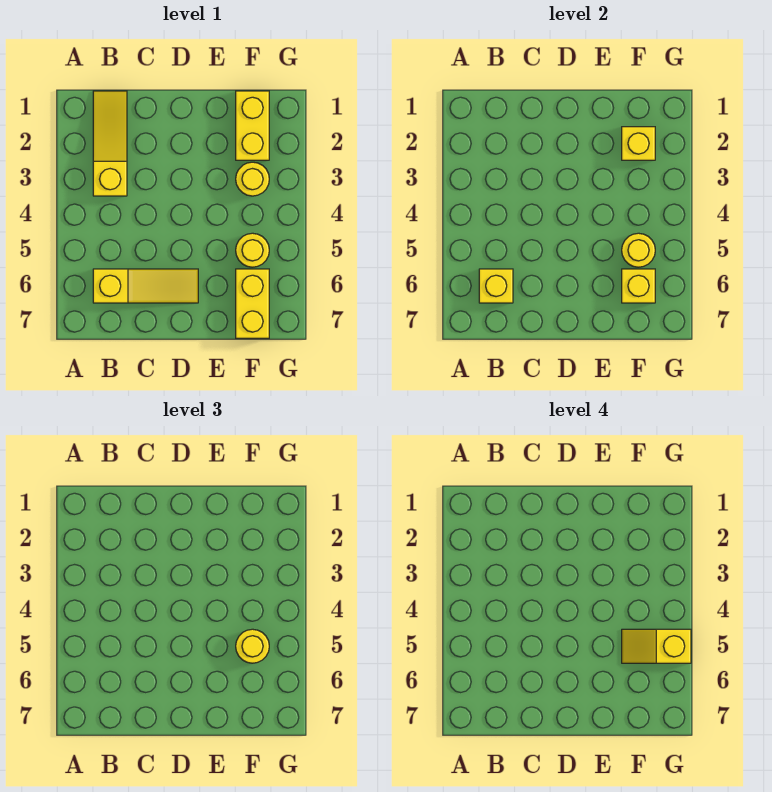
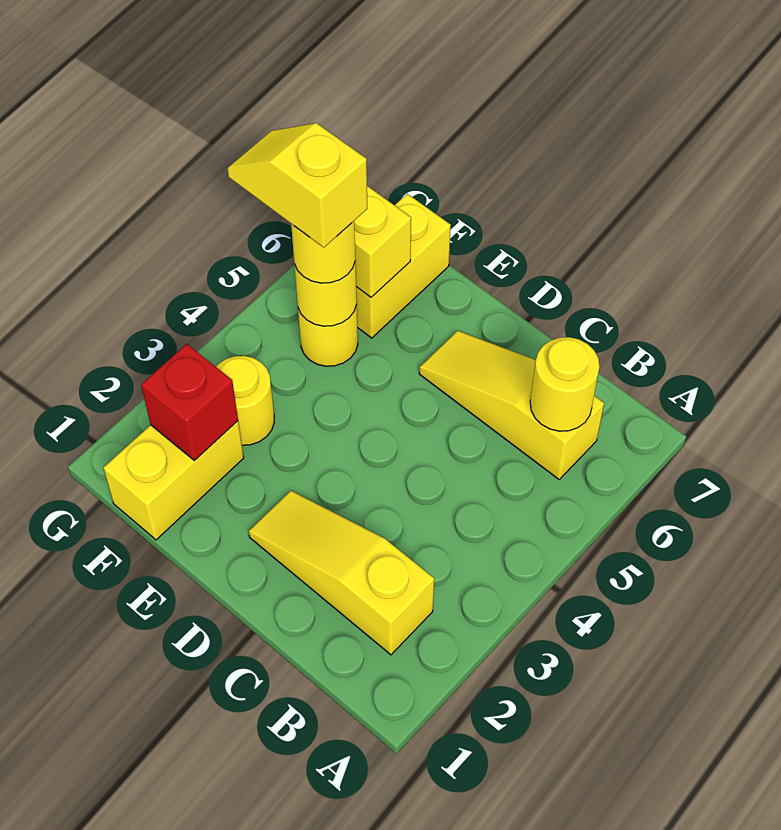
yellow slope B1:B3 level 1 top 3 -> yellow slope B2:D2 level 1 top B
yellow brick B6 level 2 -> yellow round brick B6 level 2
yellow brick F2 level 2 -> red brick F2 level 2
yellow slope F5:G5 level 4 top G -> yellow slope F5:G5 level 4 top F

